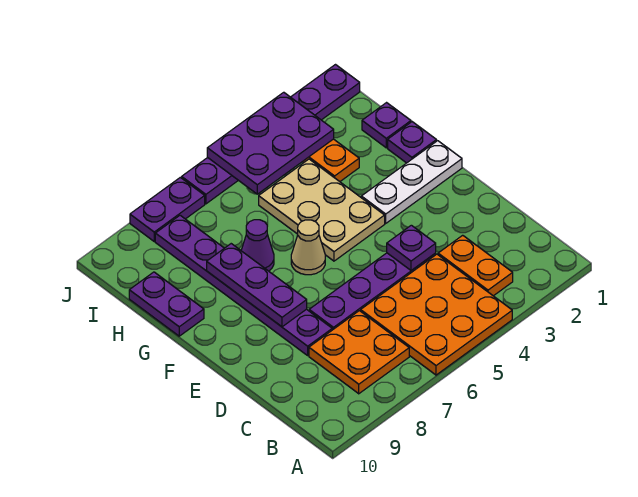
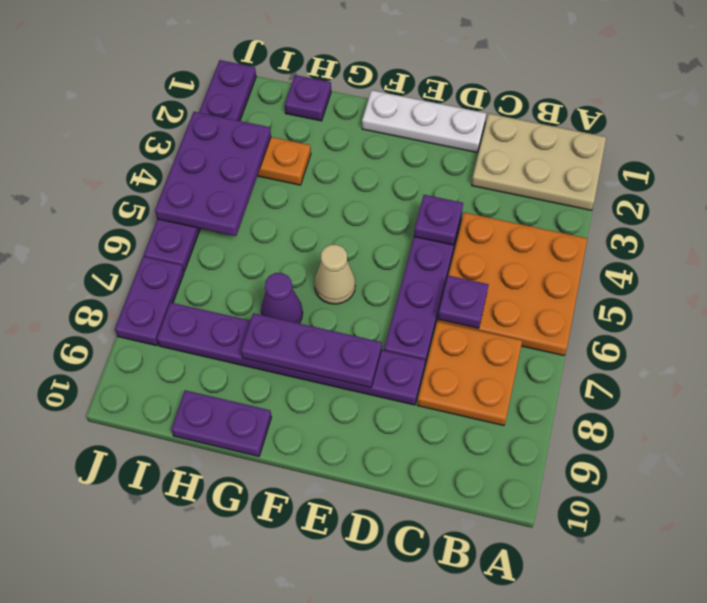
orange plate B3:C3 level 1 -> none
white plate F1:F3 level 1 -> white plate D1:F1 level 1
tan plate F4:H5 level 1 -> tan plate A1:C2 level 1
purple plate G1 level 1 -> purple plate C6 level 2

